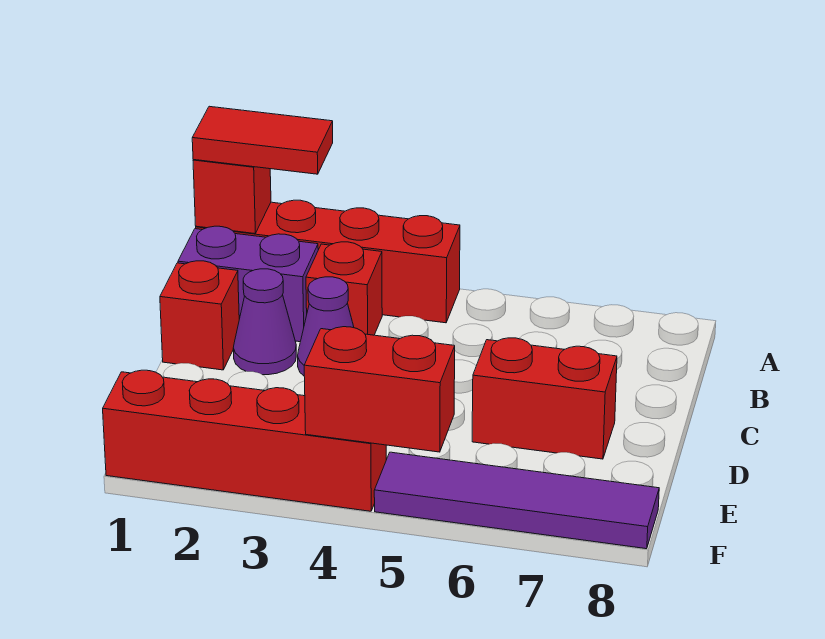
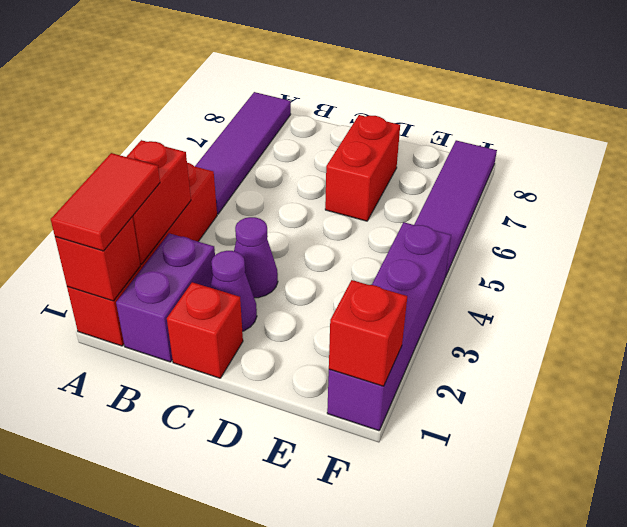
none -> purple tile A5:A8 level 1
red brick B3 level 1 -> red brick F1 level 2
red brick F1:F4 level 1 -> purple brick F1:F4 level 1
red brick F4:F5 level 2 -> red brick A2:A3 level 2

